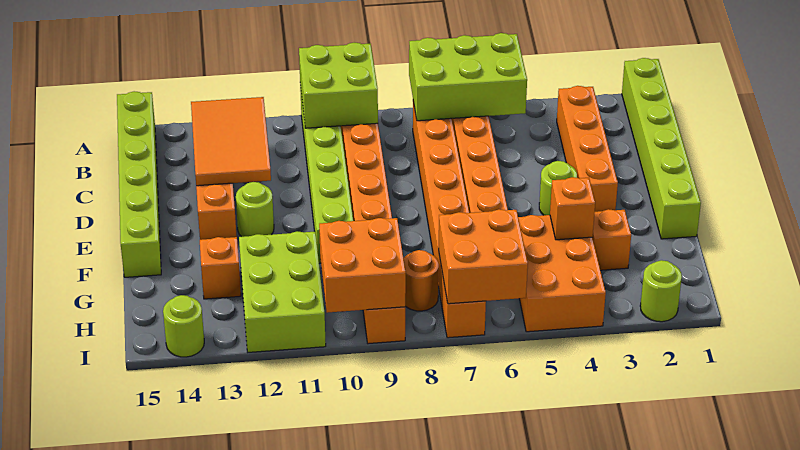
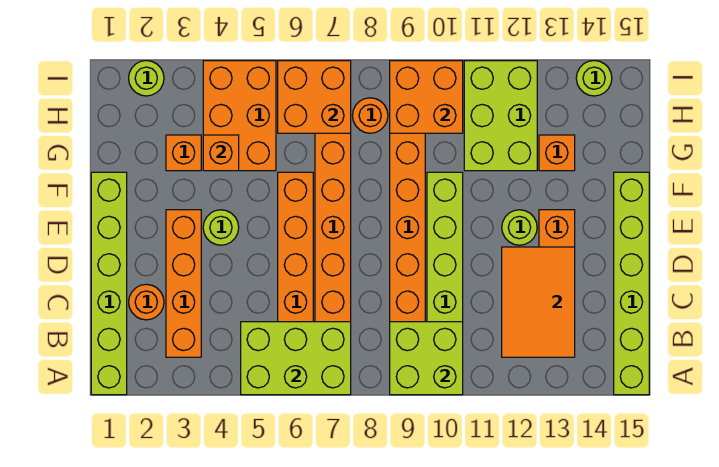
none -> orange round brick C2 level 1

